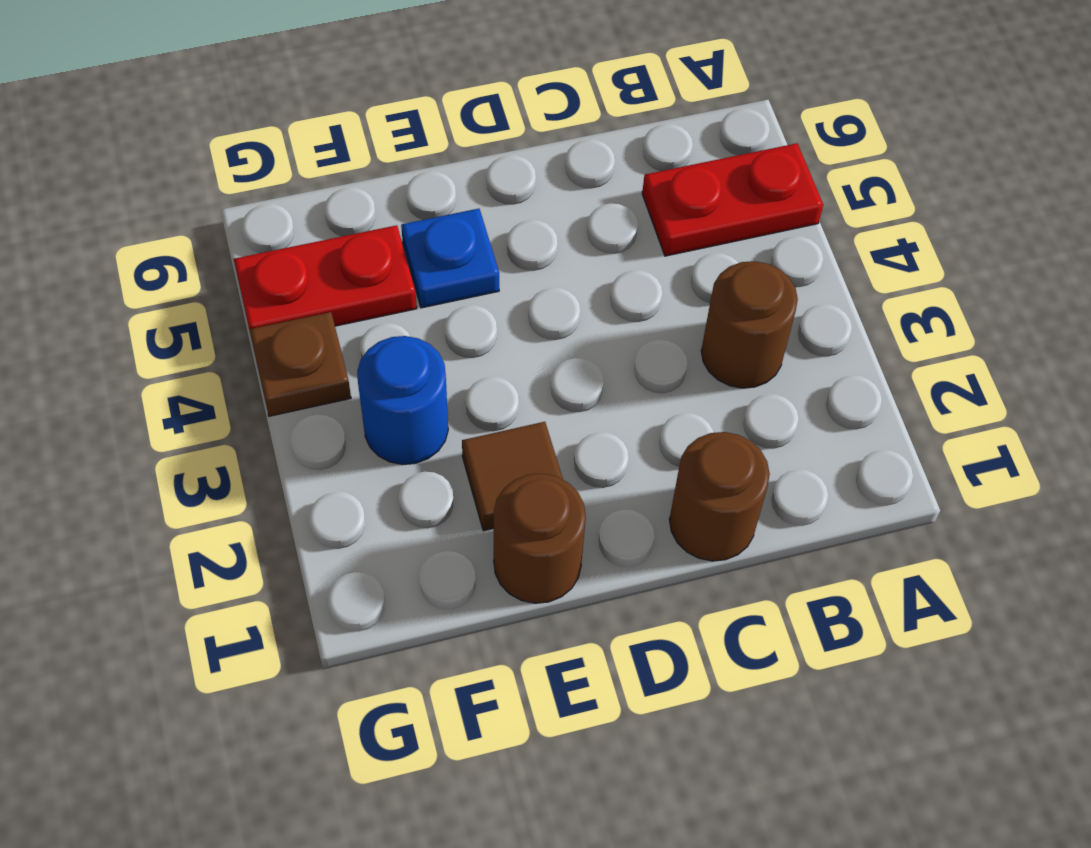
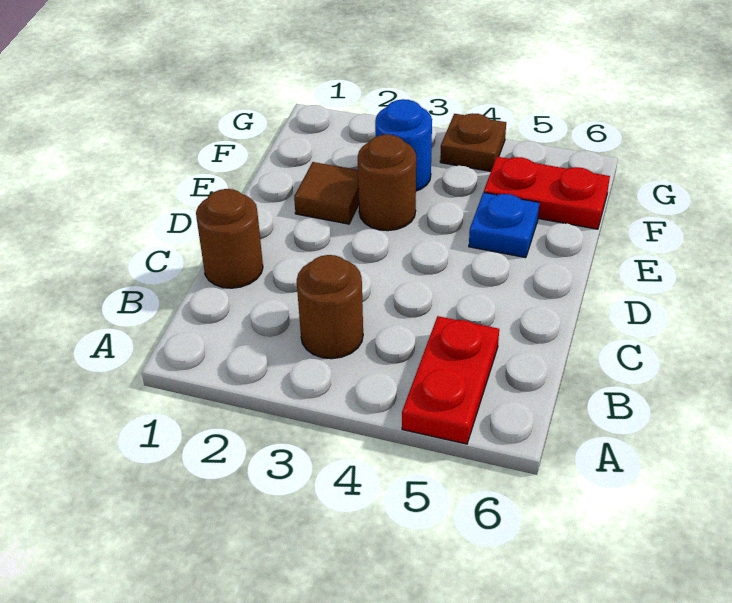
brown round brick E1 level 1 -> brown round brick E3 level 1
red plate F5:G5 level 1 -> red plate F5:F6 level 1

